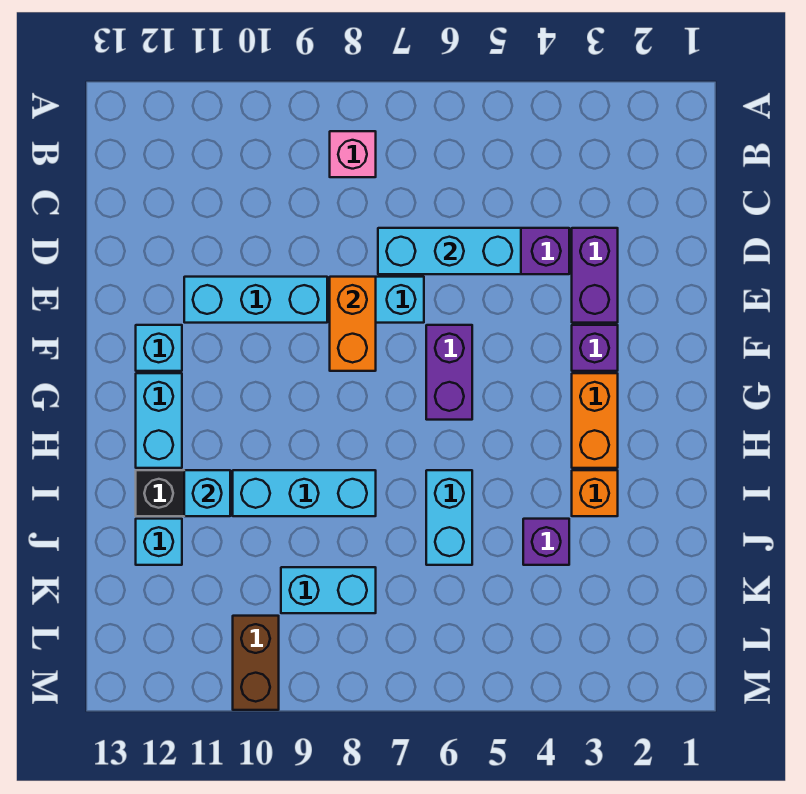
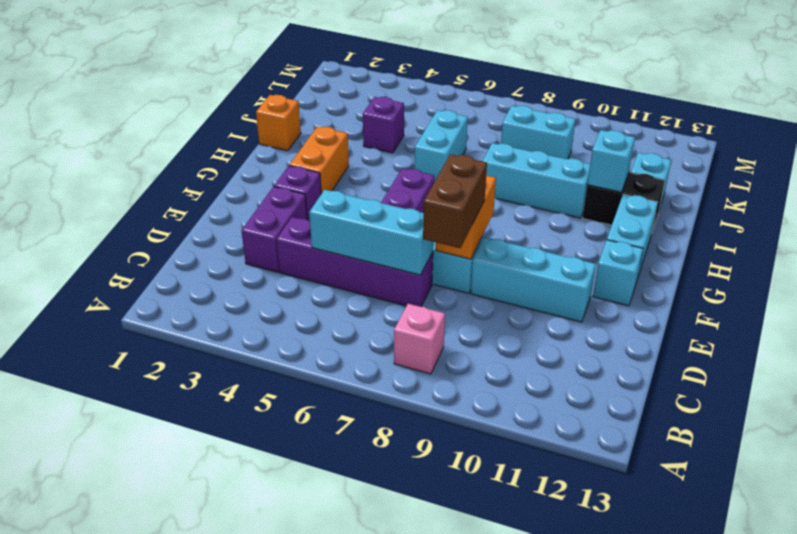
orange brick I3 level 1 -> orange brick I1 level 1
brown brick L10:M10 level 1 -> brown brick D8:E8 level 3

